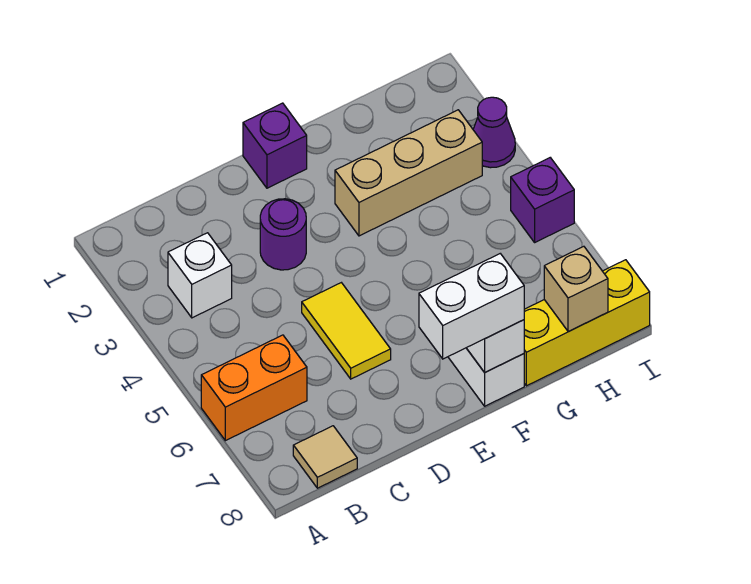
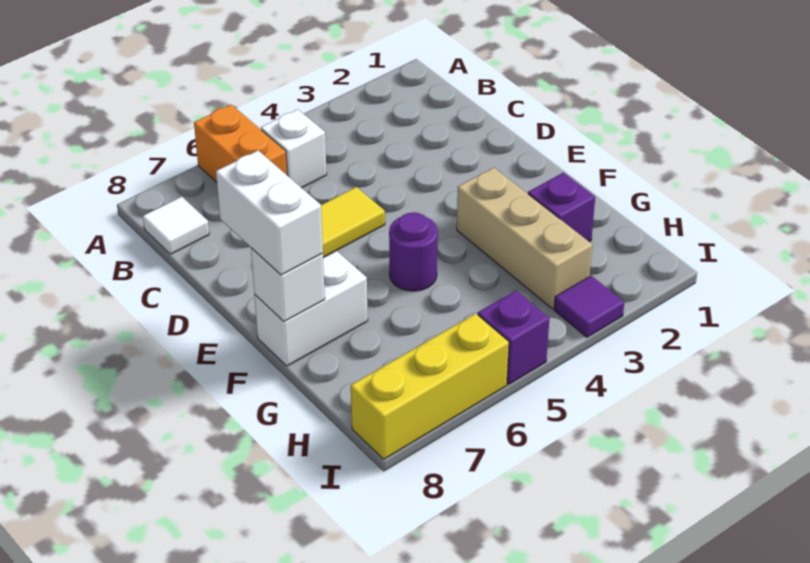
white brick B3 level 1 -> white brick B5 level 1
tan tile B8 level 1 -> white tile B8 level 1
purple round brick D3 level 1 -> purple round brick F5 level 1
purple brick E1 level 1 -> purple brick G2 level 1
yellow brick G8:I8 level 1 -> yellow brick I6:I8 level 1
tan brick H8 level 2 -> none
purple cone I3 level 1 -> purple tile I3 level 1

